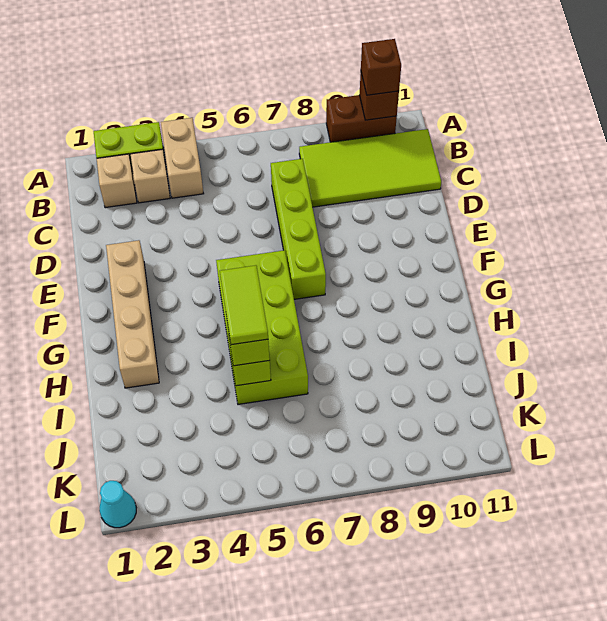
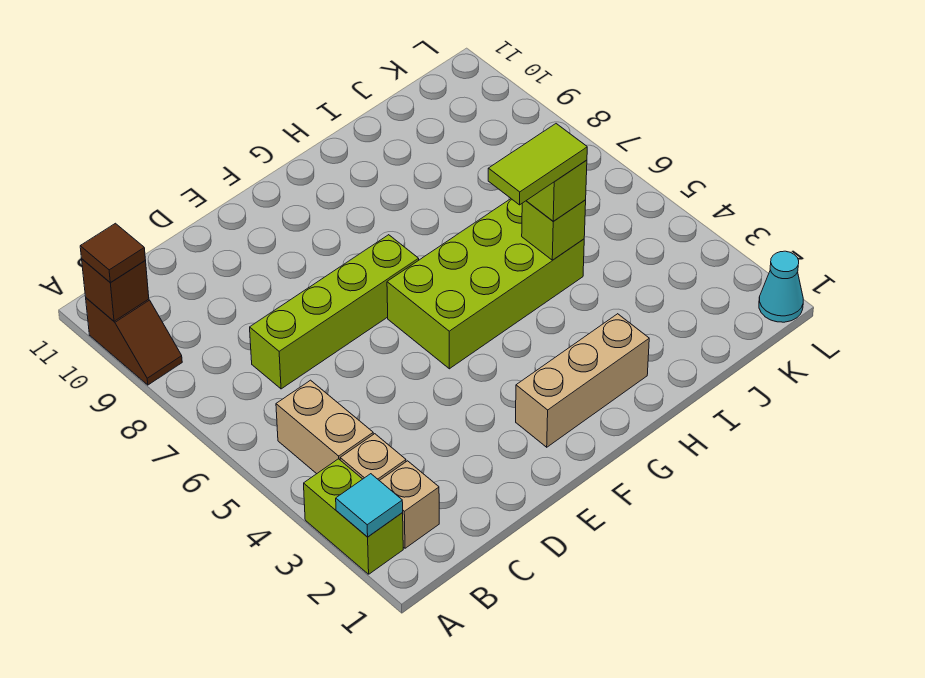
none -> cyan tile A2 level 2
tan brick A4:B4 level 1 -> tan brick B4:B5 level 1
brown brick A9:A10 level 1 -> brown slope A9:A10 level 1 top 10
brown brick A10 level 3 -> brown tile A10 level 3
lime tile B8:C11 level 1 -> none
tan brick E2:H2 level 1 -> tan brick F2:H2 level 1

